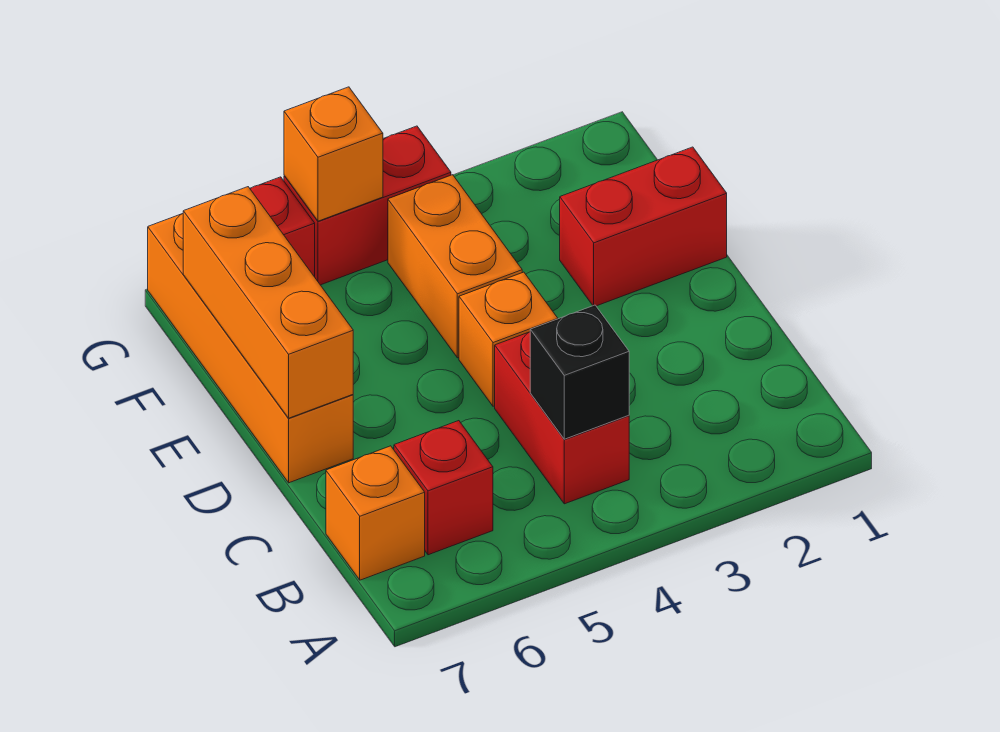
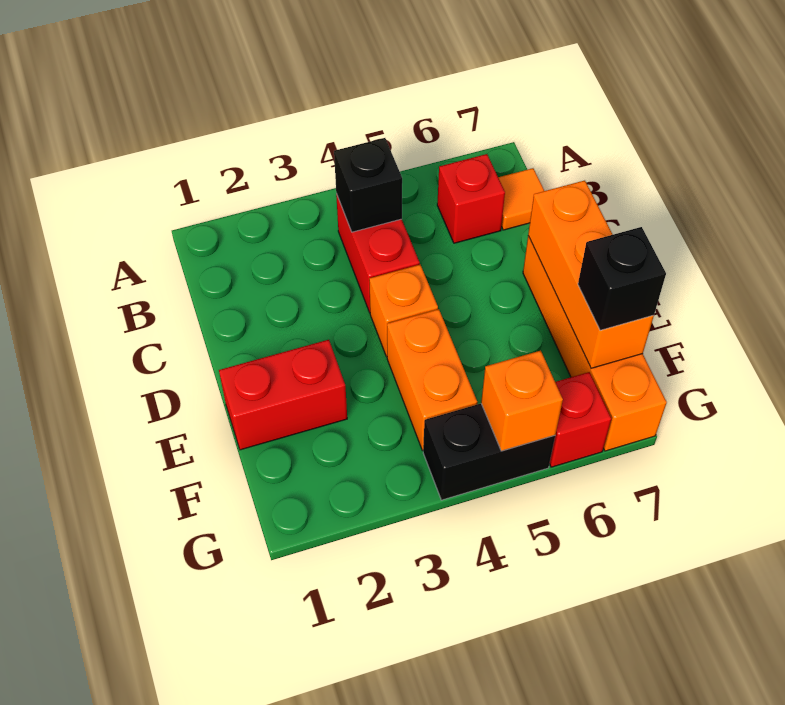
orange brick B7 level 1 -> orange tile B7 level 1
none -> black brick F7 level 3
red brick G4:G5 level 1 -> black brick G4:G5 level 1

